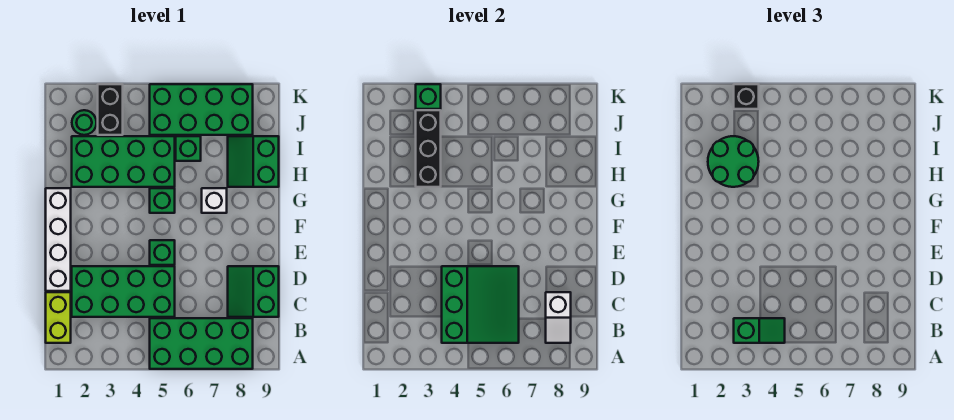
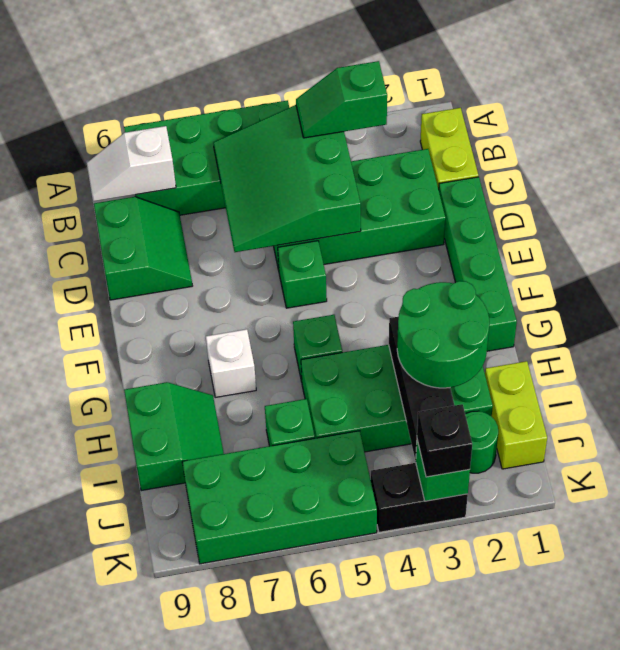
white slope B8:C8 level 2 top C -> white slope B8:B9 level 2 top 8
white brick D1:G1 level 1 -> green brick D1:G1 level 1
none -> lime brick I1:J1 level 1
black brick J3:K3 level 1 -> black brick K3:K4 level 1

